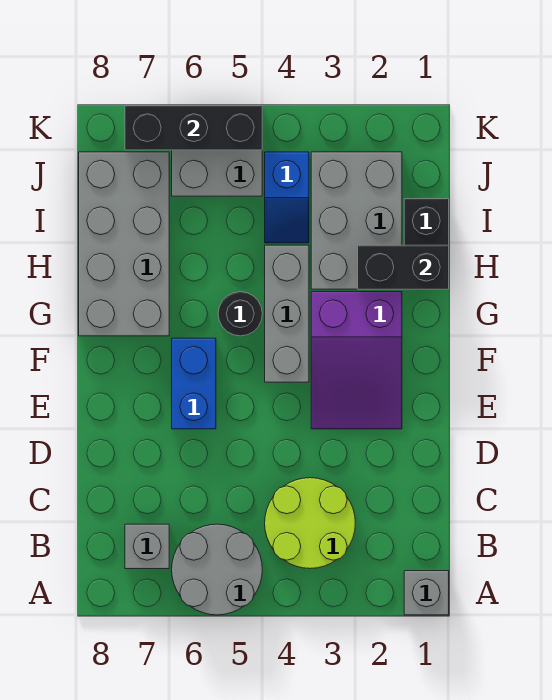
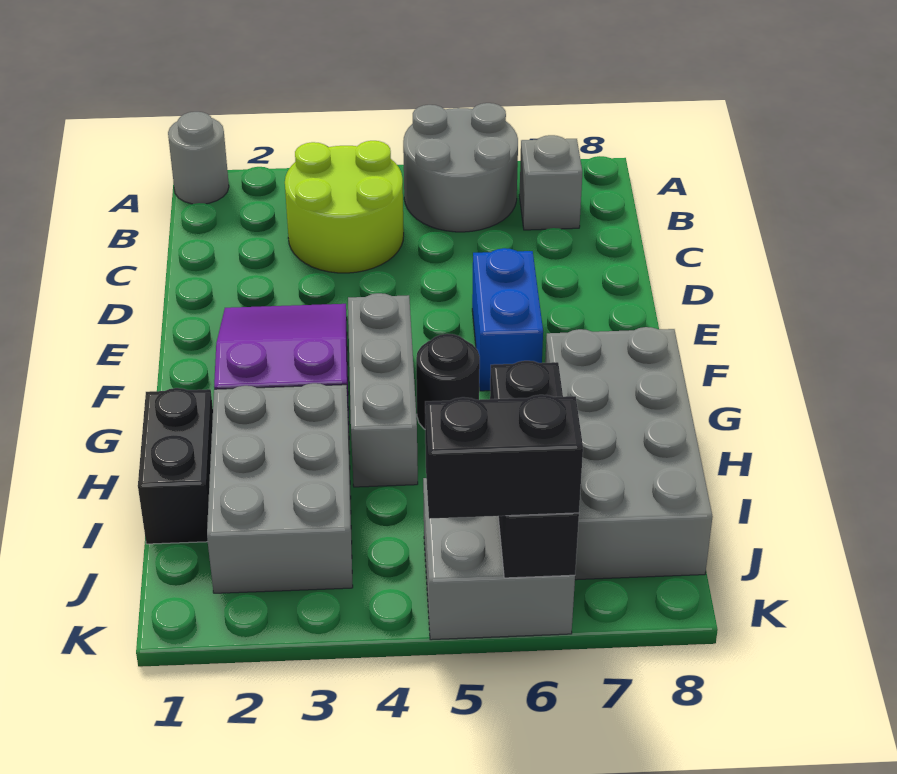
grey brick A1 level 1 -> grey round brick A1 level 1
black brick H1:H2 level 2 -> black brick K5:K6 level 3
blue slope I4:J4 level 1 top J -> none
black brick K5:K7 level 2 -> black brick I6:K6 level 2

